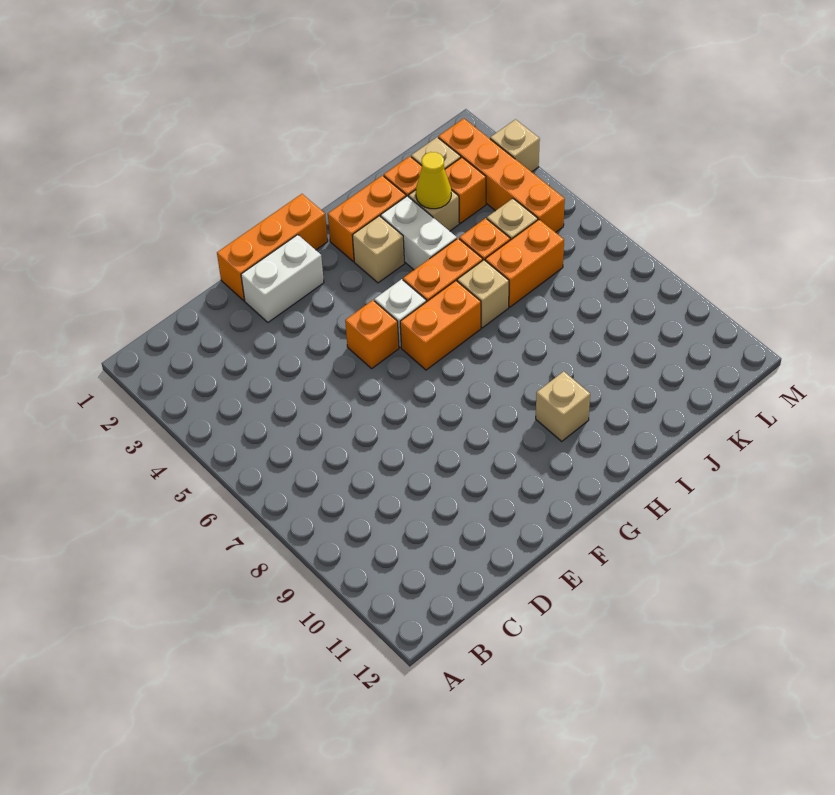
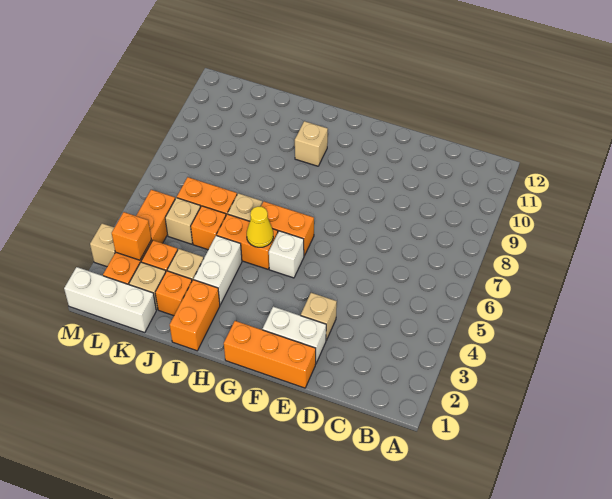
orange brick F5 level 1 -> orange brick L3 level 2
orange brick H2:I2 level 1 -> orange brick I1:I2 level 1
tan brick H3 level 1 -> tan brick E3 level 1
yellow cone J3 level 2 -> yellow cone H5 level 2
none -> white brick K1:M1 level 1

